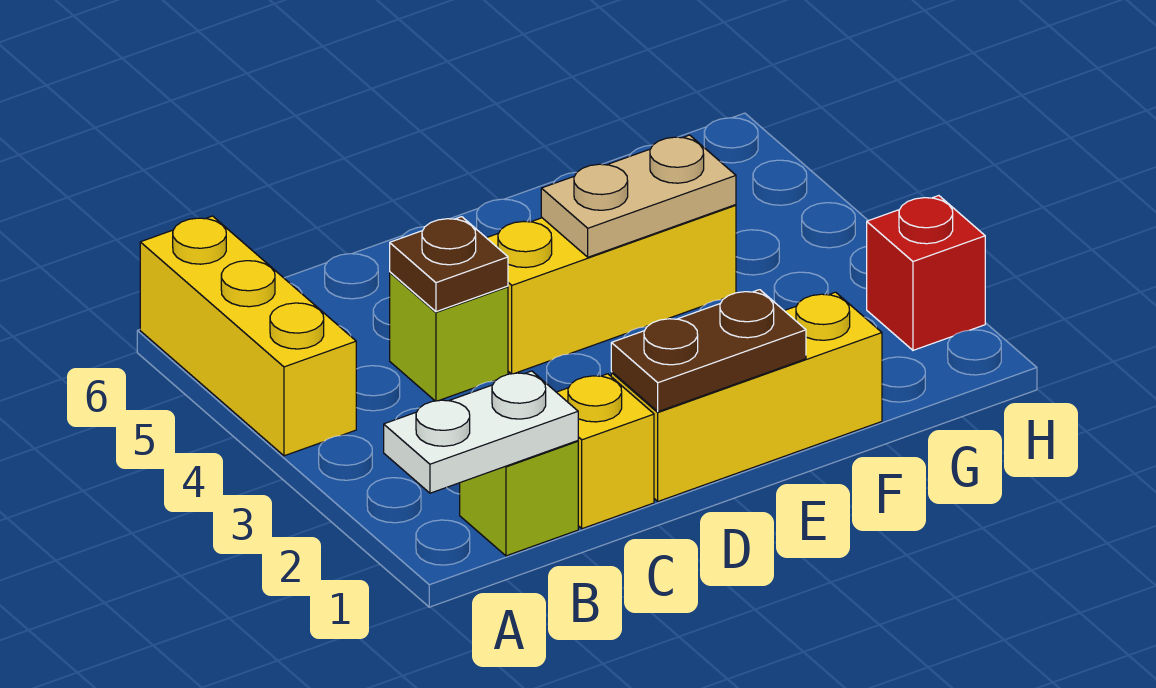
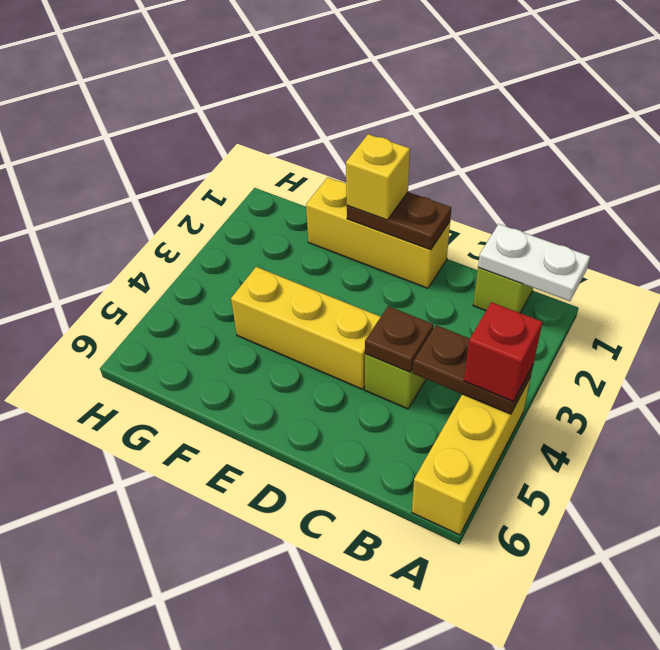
none -> brown plate A4:B4 level 2
yellow brick C1 level 1 -> yellow brick E1 level 3
tan plate E4:F4 level 2 -> none
red brick H2 level 1 -> red brick A4 level 3

